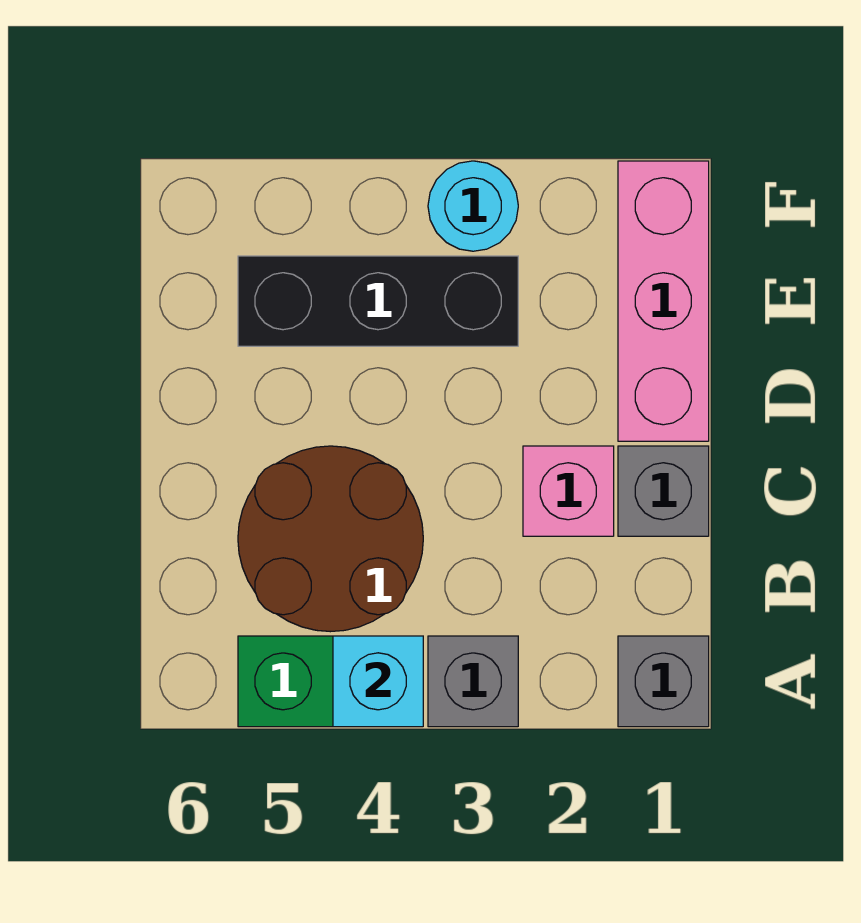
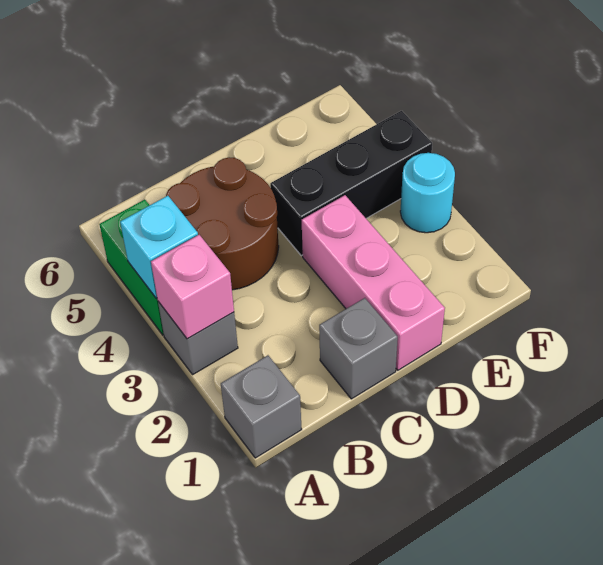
pink brick C2 level 1 -> pink brick A3 level 2
pink brick D1:F1 level 1 -> pink brick D1:D3 level 1
black brick E3:E5 level 1 -> black brick D4:F4 level 1

